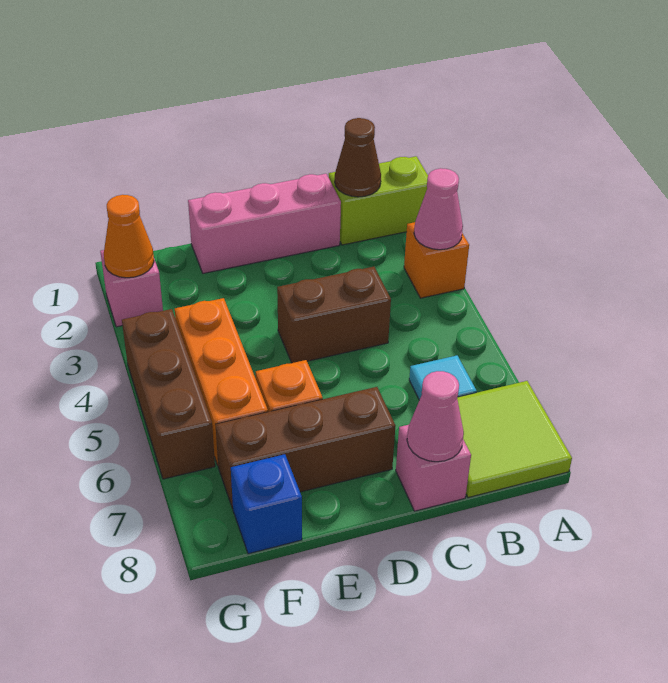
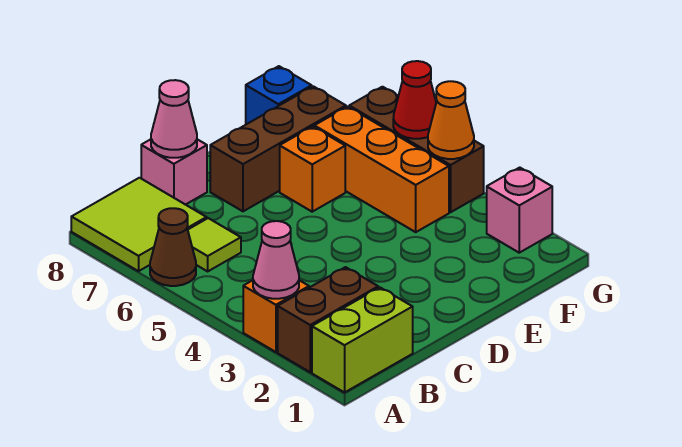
brown cone B1 level 2 -> brown cone A6 level 1
cyan tile B6 level 1 -> lime tile B6 level 1
pink brick C1:E1 level 1 -> none
brown brick C4:D4 level 1 -> brown brick A2:B2 level 1
orange cone G2 level 2 -> orange cone G4 level 2
none -> red cone G5 level 2

